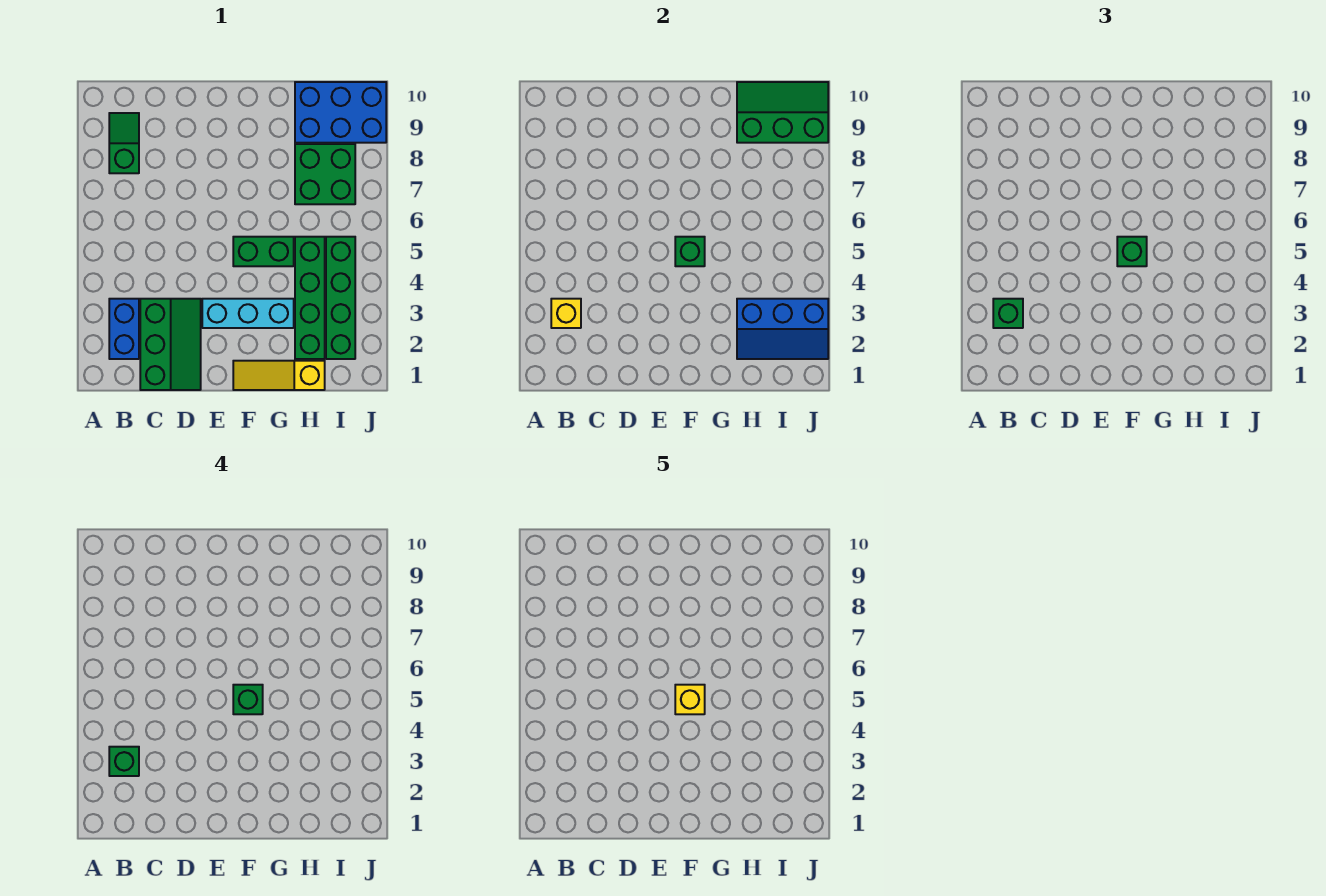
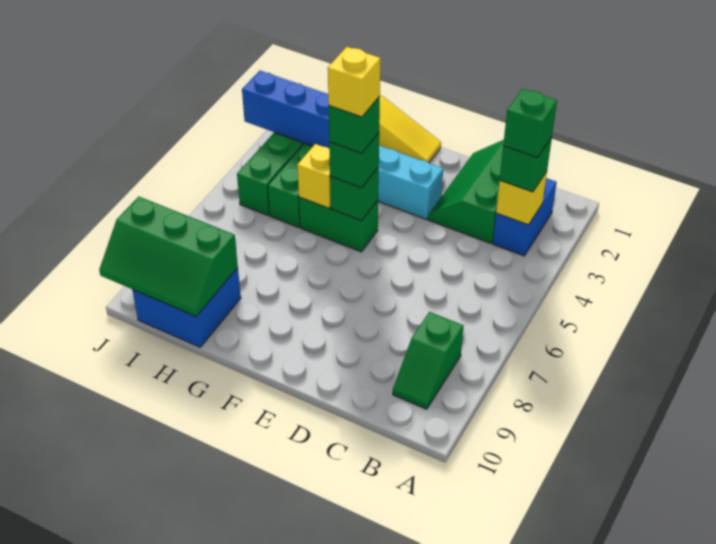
none -> yellow brick G5 level 2
green brick H7:I8 level 1 -> none
blue brick H9:J10 level 1 -> blue brick H9:I10 level 1

